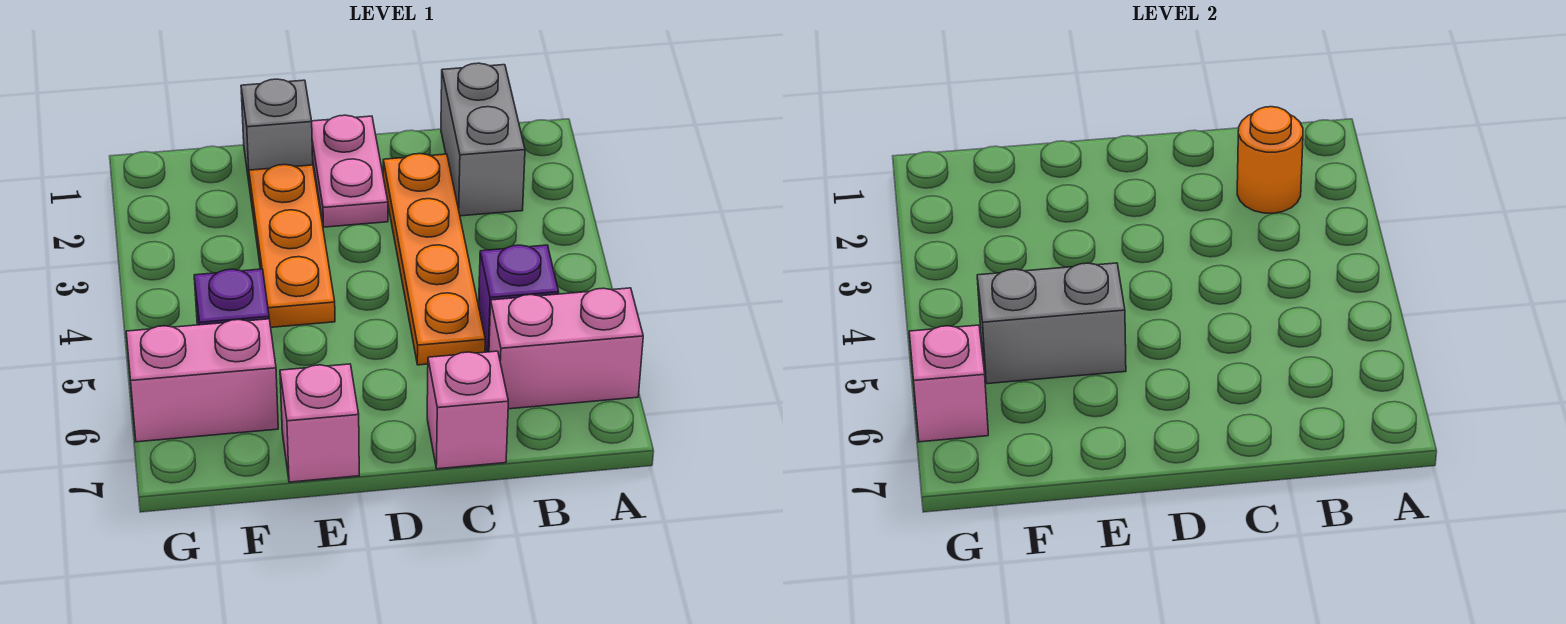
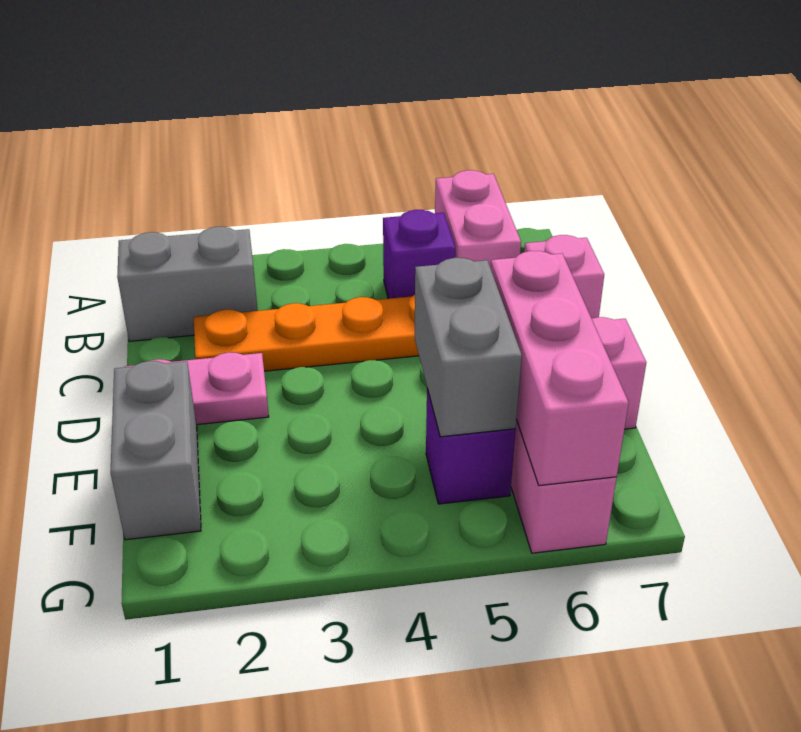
orange round brick B2 level 2 -> none
grey brick E1 level 1 -> grey brick E1:F1 level 1
orange plate E2:E4 level 1 -> none
pink brick G6 level 2 -> pink brick E6:G6 level 2

